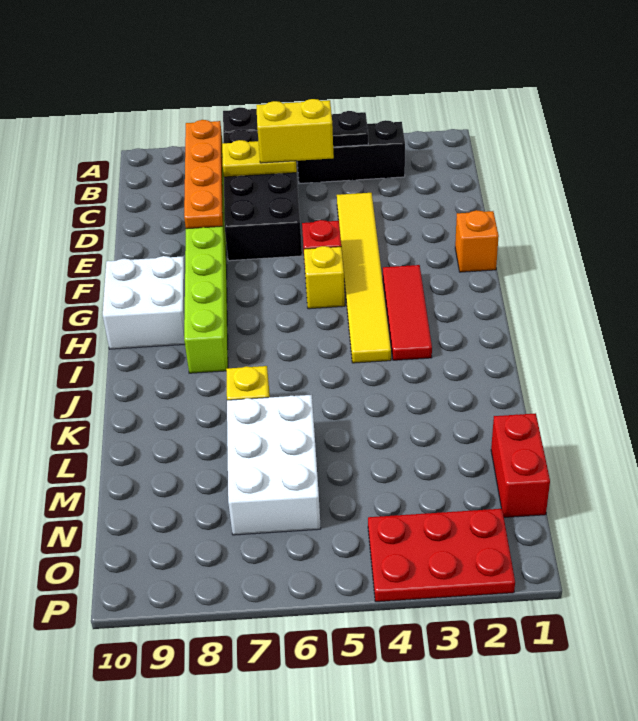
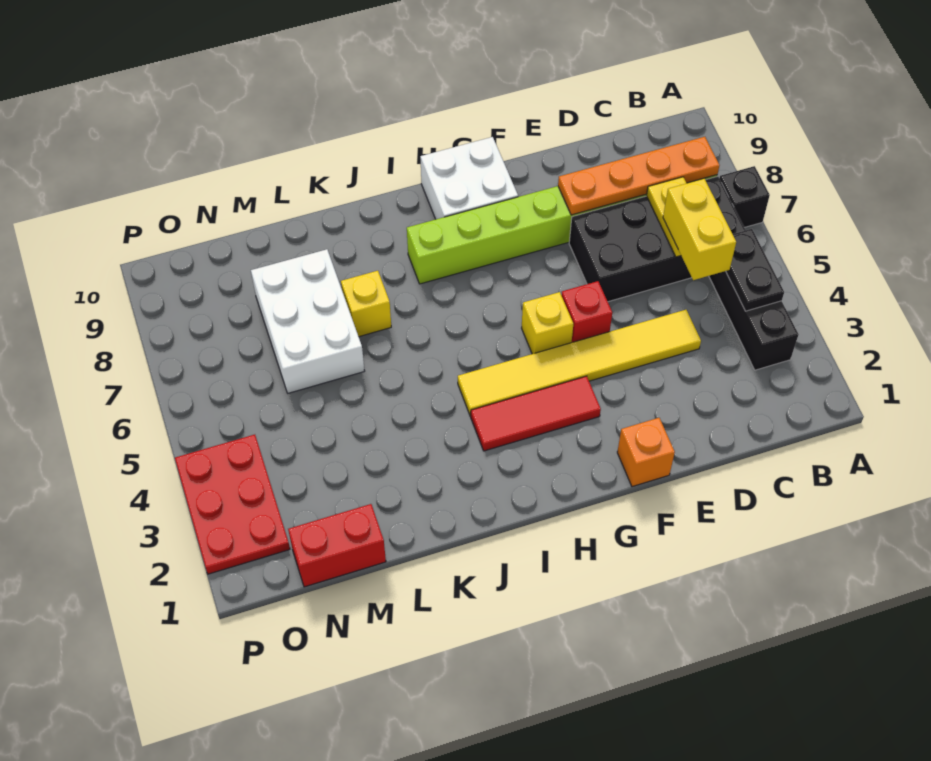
white brick L6:N7 level 1 -> white brick L6:M8 level 1

